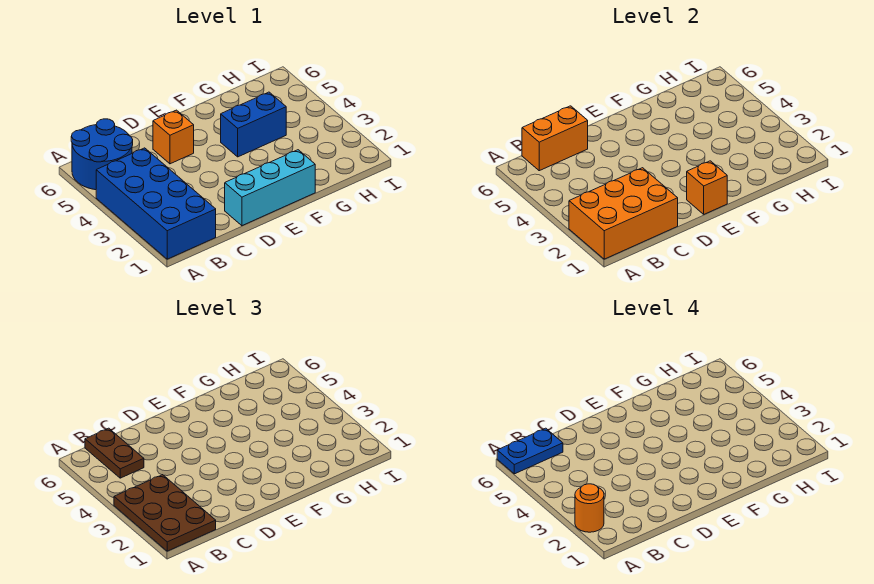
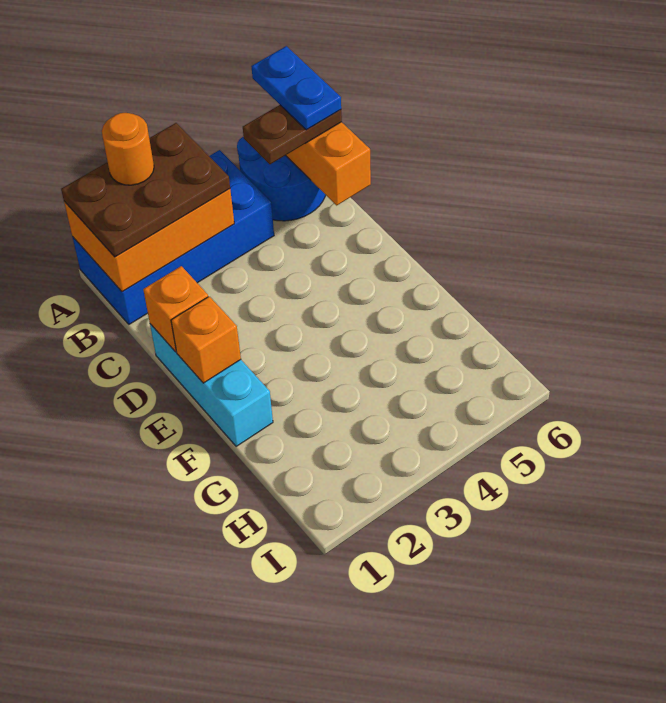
orange brick A1:C2 level 2 -> orange brick A1:B3 level 2
orange brick D5 level 1 -> orange brick D1 level 2
blue brick F4:G4 level 1 -> none

